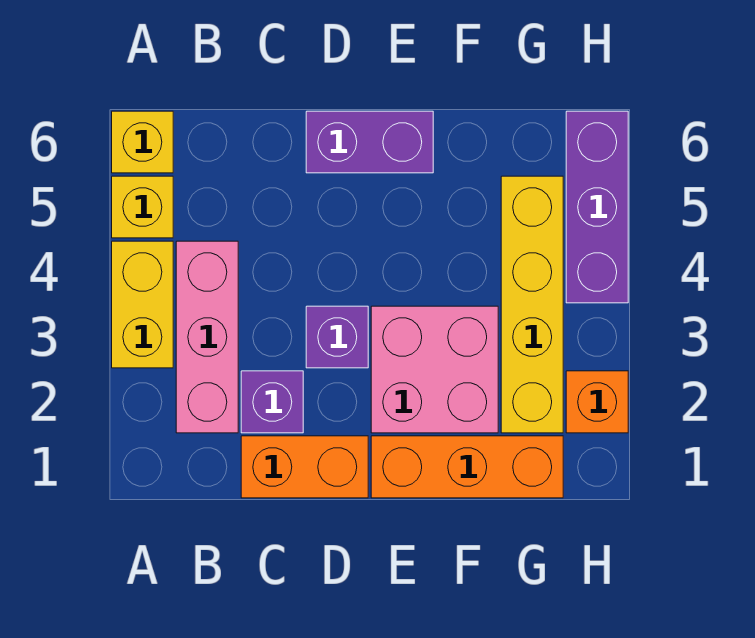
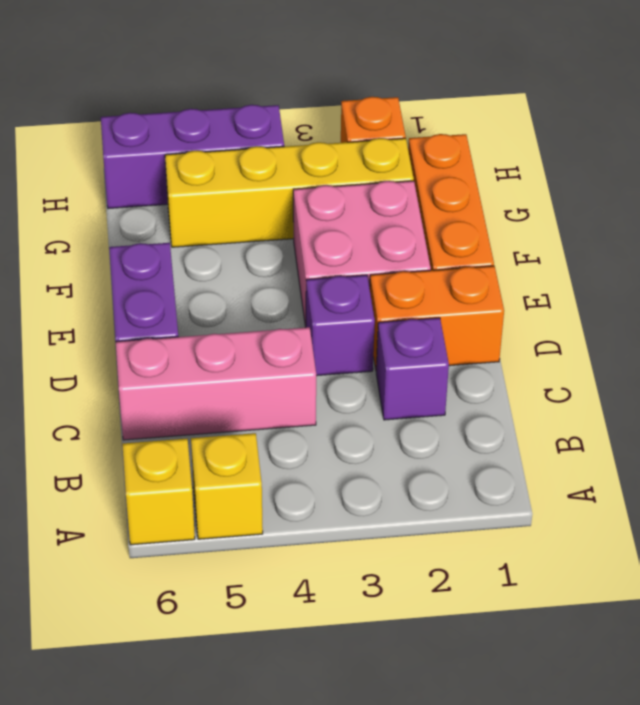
yellow brick A3:A4 level 1 -> none
pink brick B2:B4 level 1 -> pink brick C4:C6 level 1
orange brick C1:D1 level 1 -> orange brick D1:D2 level 1

